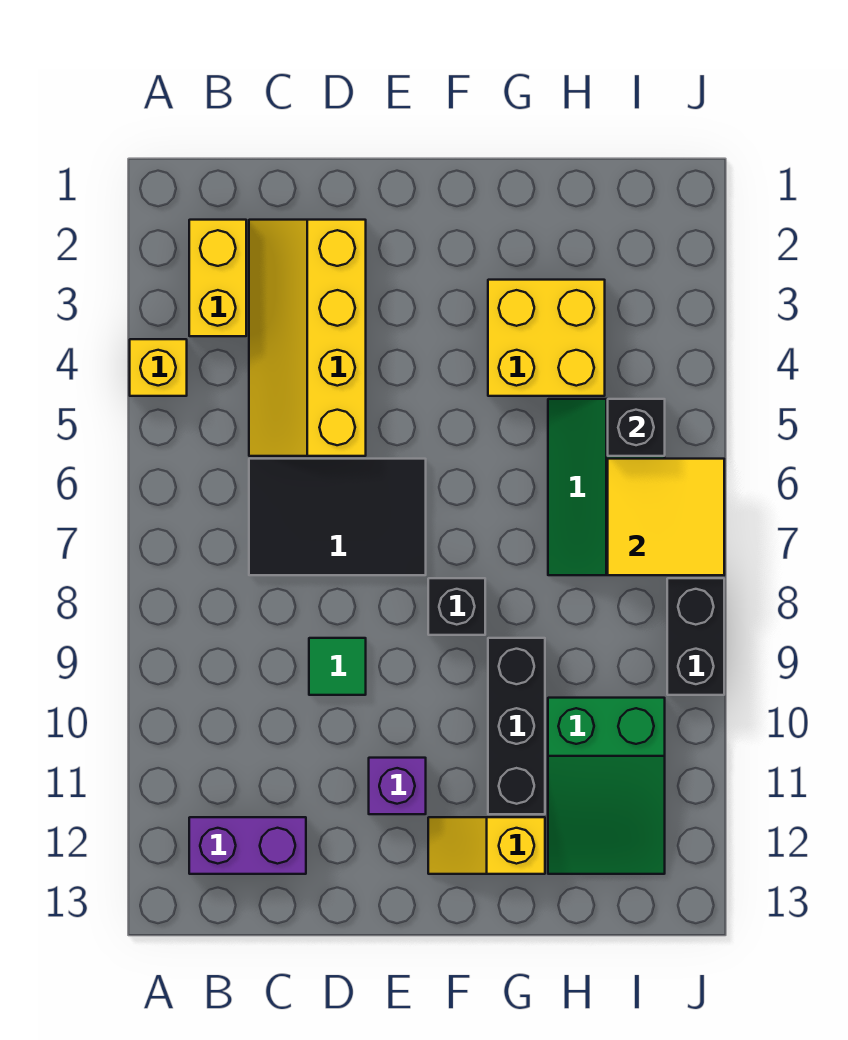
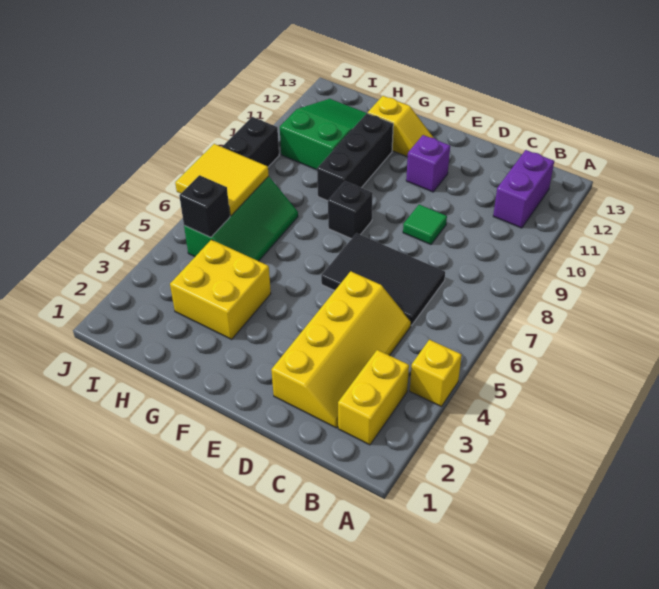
purple brick B12:C12 level 1 -> purple brick B11:B12 level 1

